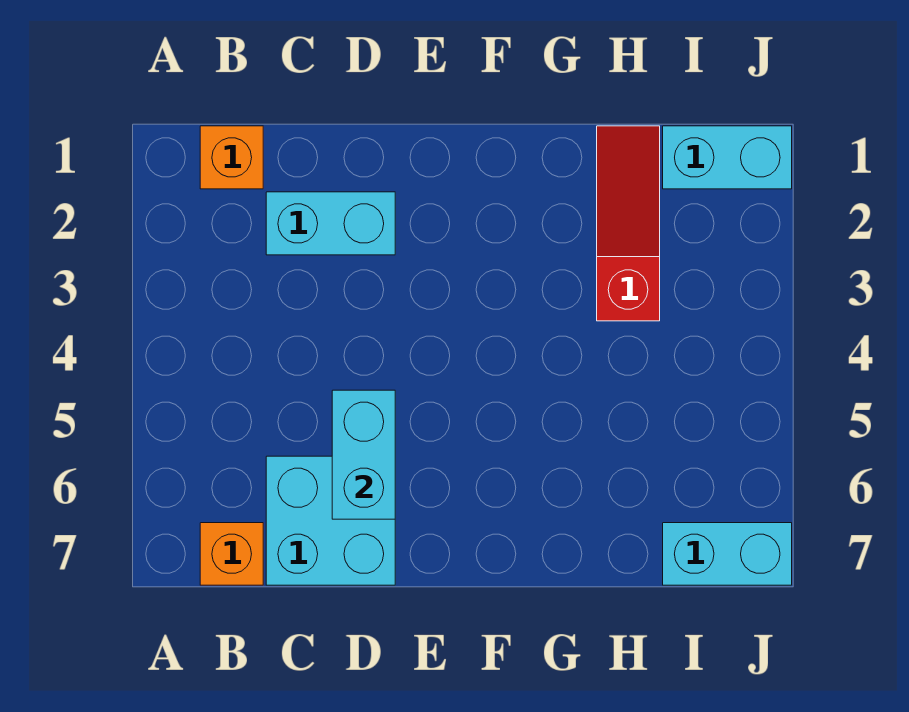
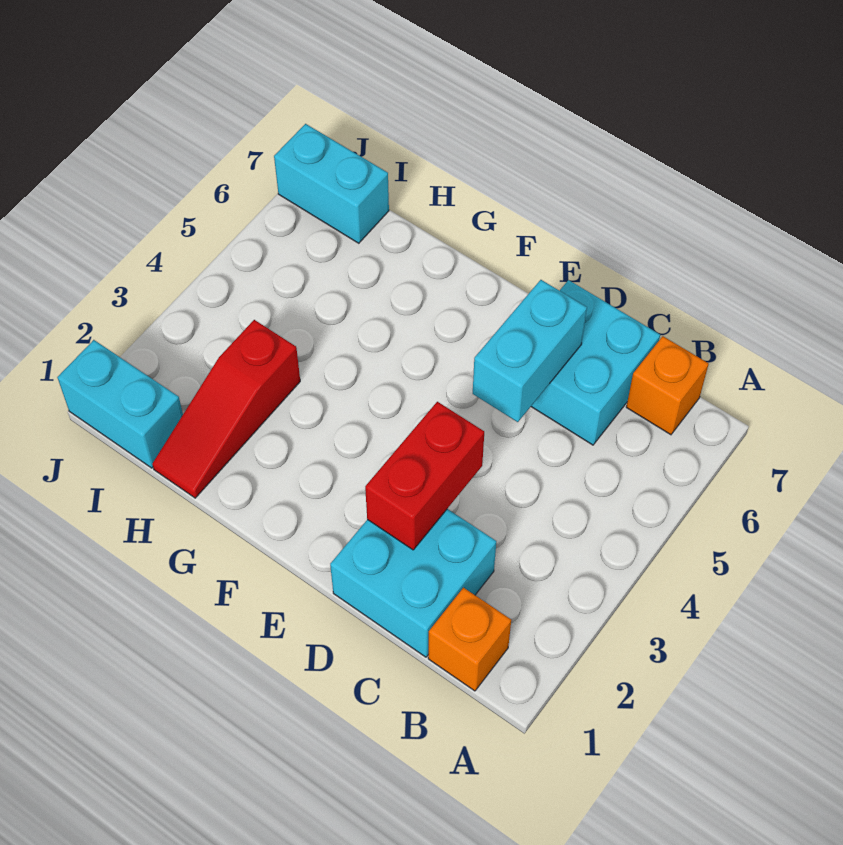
cyan brick C2:D2 level 1 -> cyan brick C1:D2 level 1
none -> red brick D2:D3 level 2

